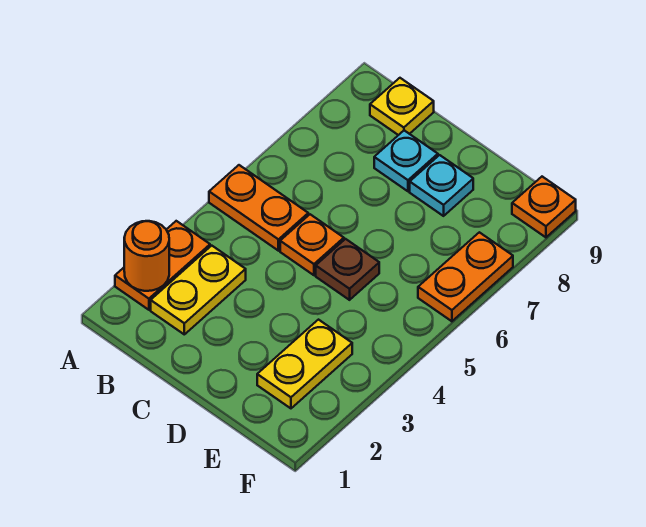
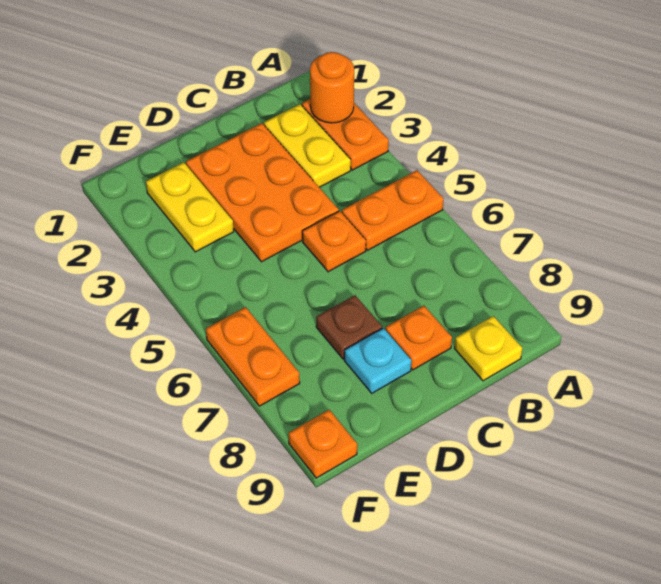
none -> orange plate C2:D4 level 1
cyan plate C8 level 1 -> orange plate C8 level 1
brown plate D5 level 1 -> brown plate D7 level 1

